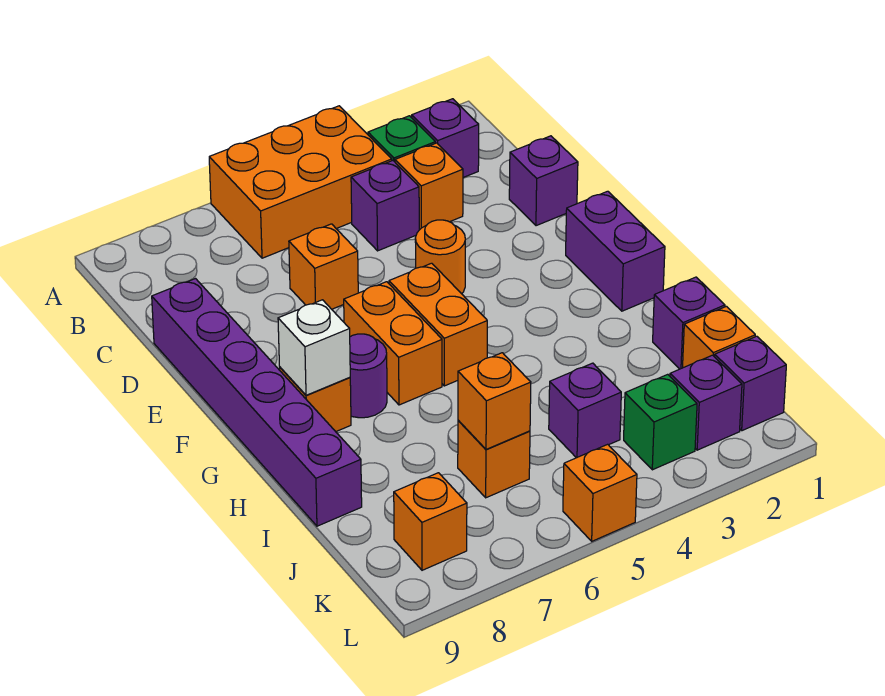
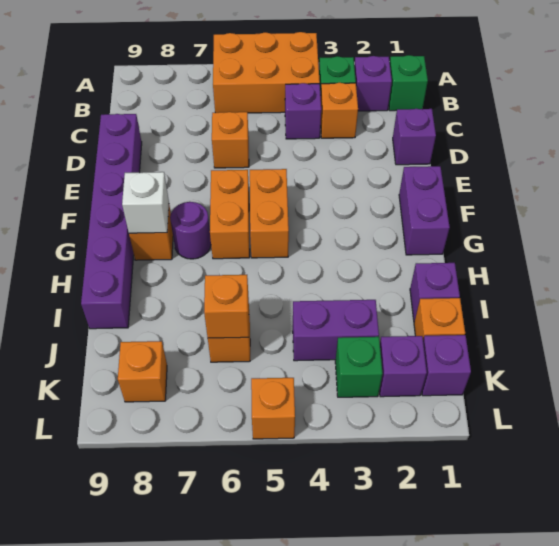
none -> green brick B1 level 1
orange round brick E4 level 1 -> none
purple brick J4 level 1 -> purple brick J3:J4 level 1

